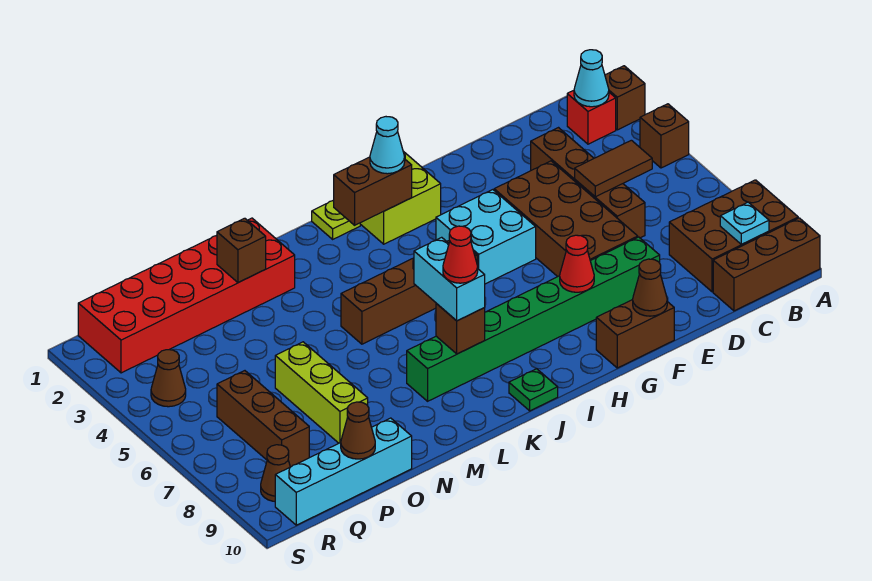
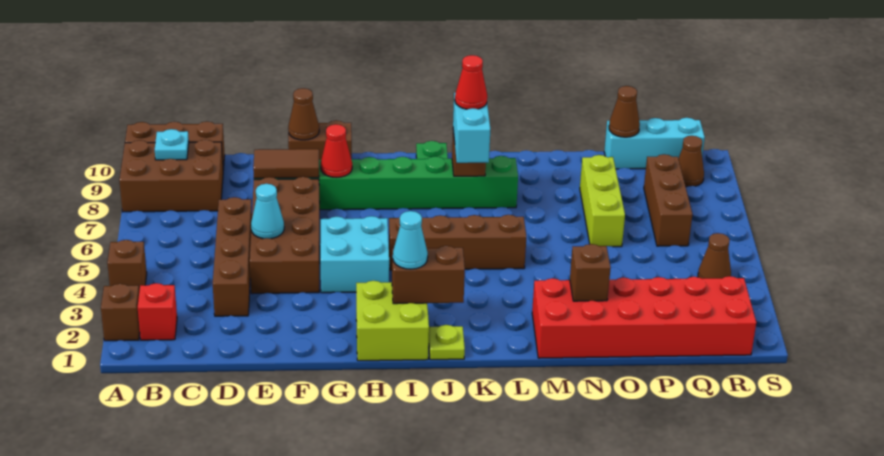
cyan cone B2 level 2 -> cyan cone E5 level 2
brown tile C5:D5 level 2 -> brown tile E8:F8 level 2
cyan brick O10:R10 level 1 -> cyan brick P10:R10 level 1

